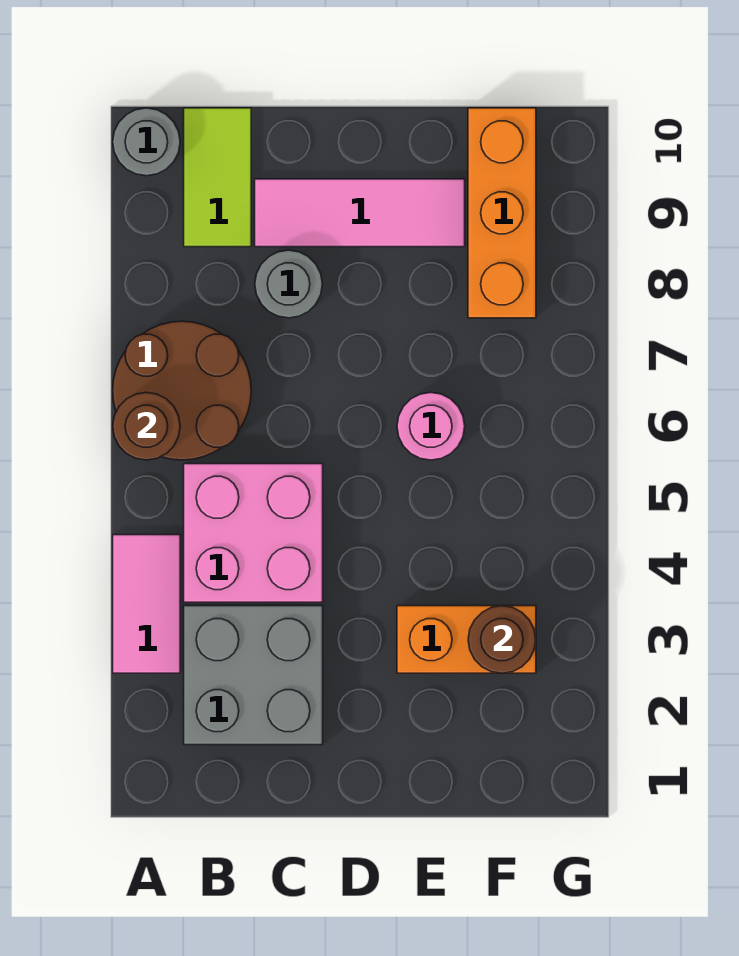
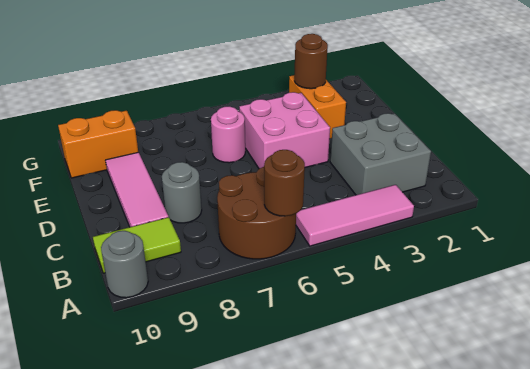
pink tile A3:A4 level 1 -> pink tile A3:A5 level 1
pink brick B4:C5 level 1 -> pink brick D4:E5 level 1
orange brick F8:F10 level 1 -> orange brick F9:F10 level 1

